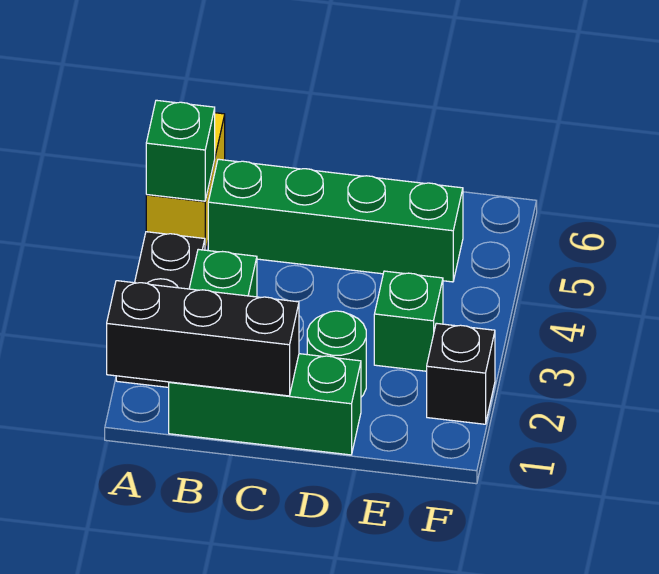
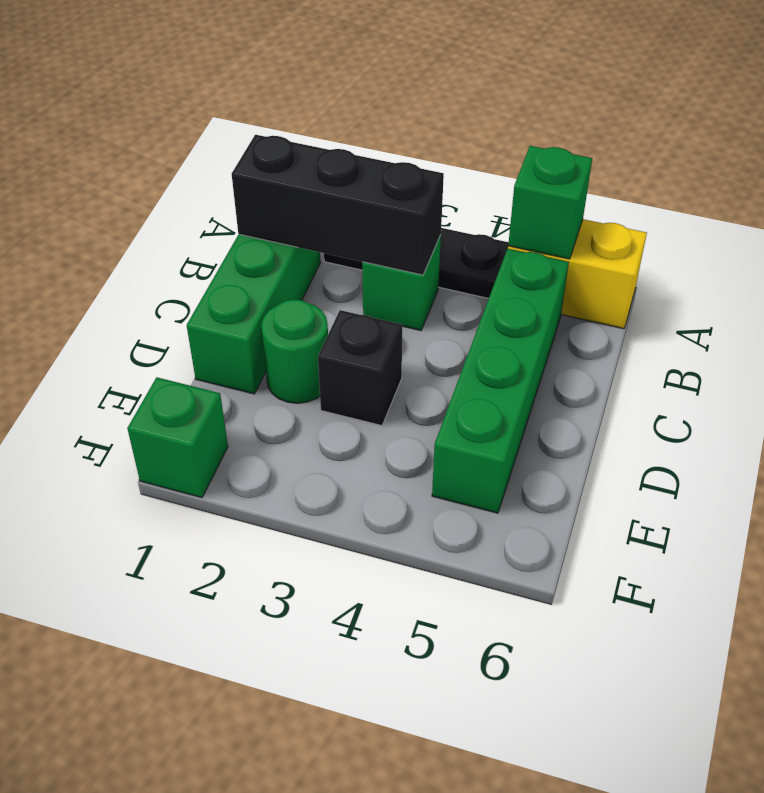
black brick A1:C1 level 2 -> black brick B1:B3 level 2
green brick E3 level 1 -> green brick F1 level 1
black brick F2 level 1 -> black brick D3 level 1

